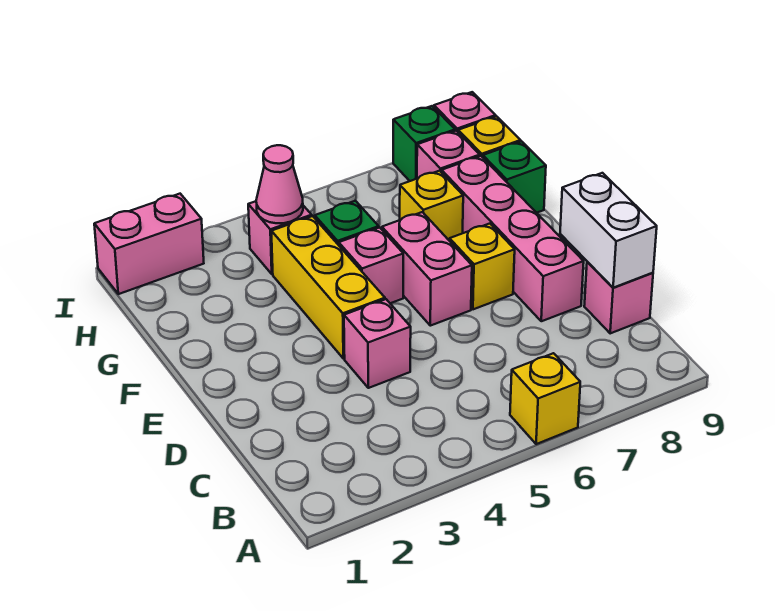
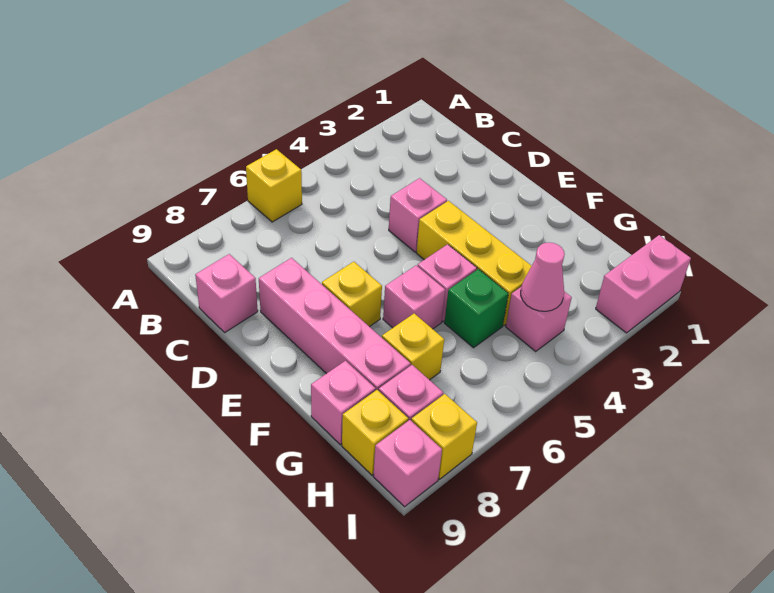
white brick C9:D9 level 2 -> none
pink brick E6:F6 level 1 -> pink brick F6 level 1
green brick G9 level 1 -> pink brick G9 level 1
green brick I8 level 1 -> yellow brick I8 level 1

